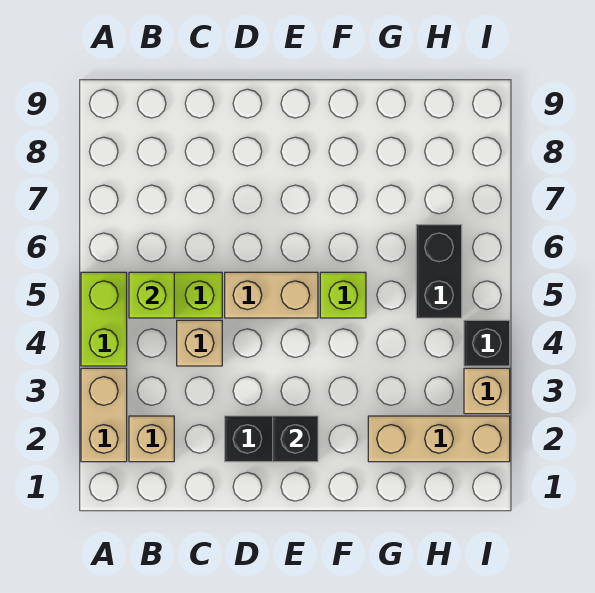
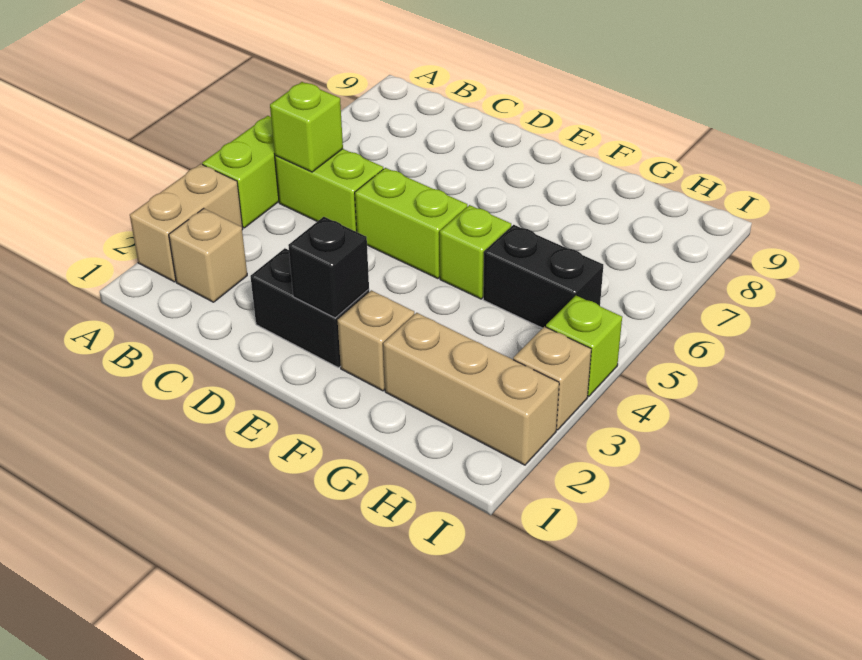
tan brick C4 level 1 -> tan brick F2 level 1
tan brick D5:E5 level 1 -> lime brick D5:E5 level 1
black brick H5:H6 level 1 -> black brick G5:H5 level 1
black brick I4 level 1 -> lime brick I4 level 1

